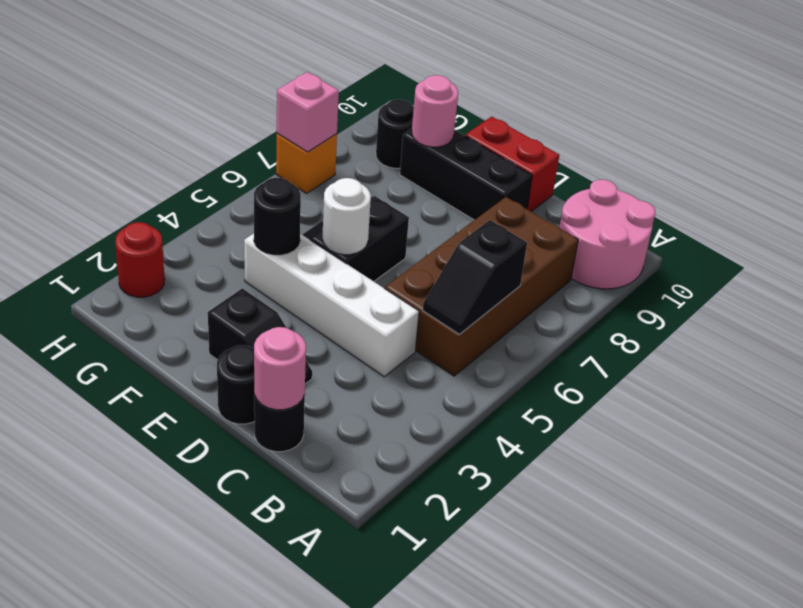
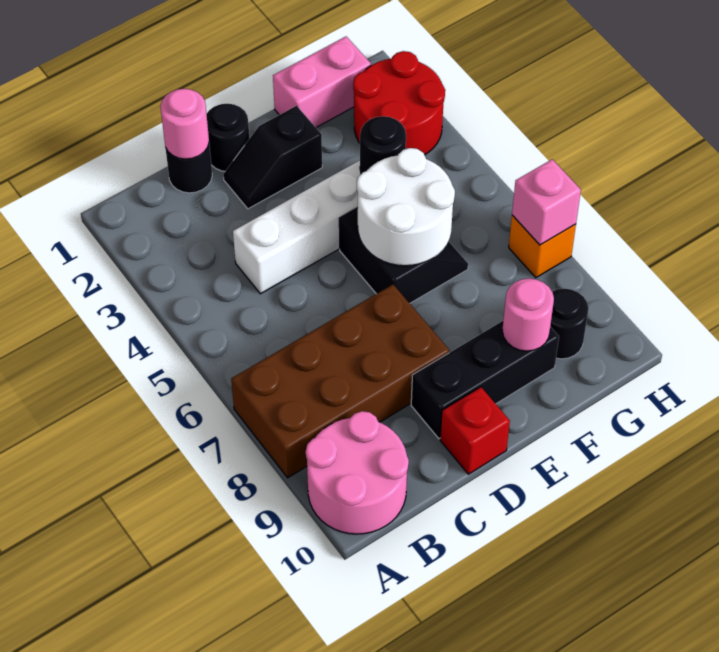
brown brick B5:C8 level 1 -> brown brick A7:D8 level 1
black slope B5:B6 level 2 top 6 -> none
red brick D10:E10 level 1 -> red brick D10 level 1
white round brick E5 level 2 -> white round brick E5:F6 level 2
none -> pink brick F1:G1 level 1
red round brick H2 level 1 -> red round brick G2:H3 level 1

